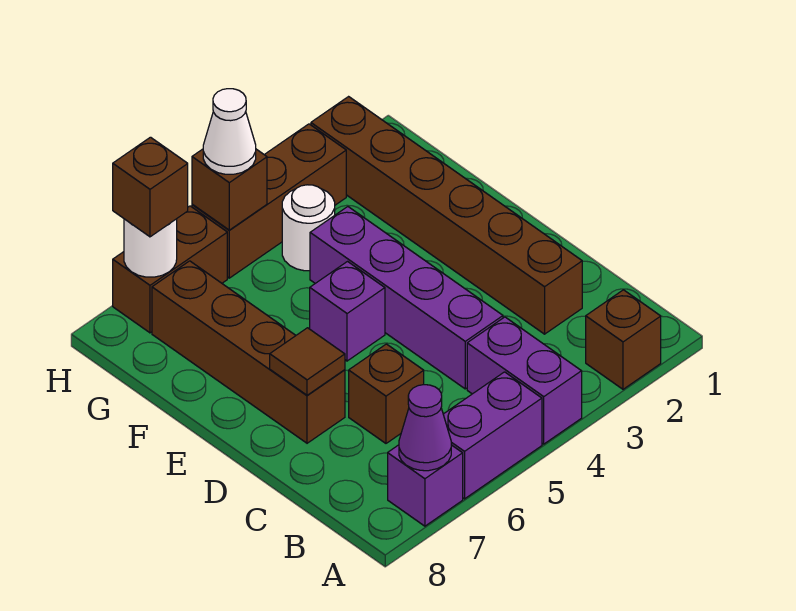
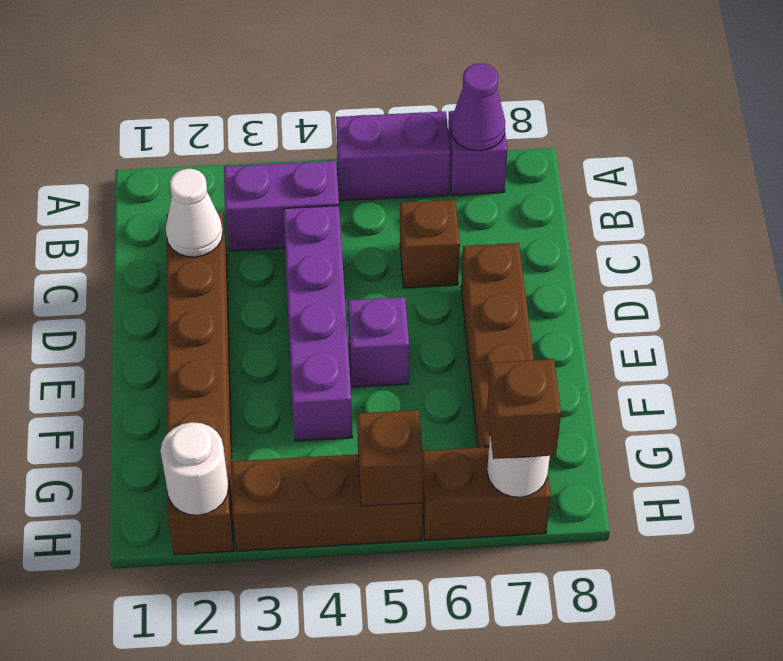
brown brick A2 level 1 -> none
purple brick A4:B4 level 1 -> purple brick B3:B4 level 1
brown tile D7 level 2 -> none
white round brick G4 level 1 -> white round brick H2 level 2
white cone H5 level 3 -> white cone C2 level 2

